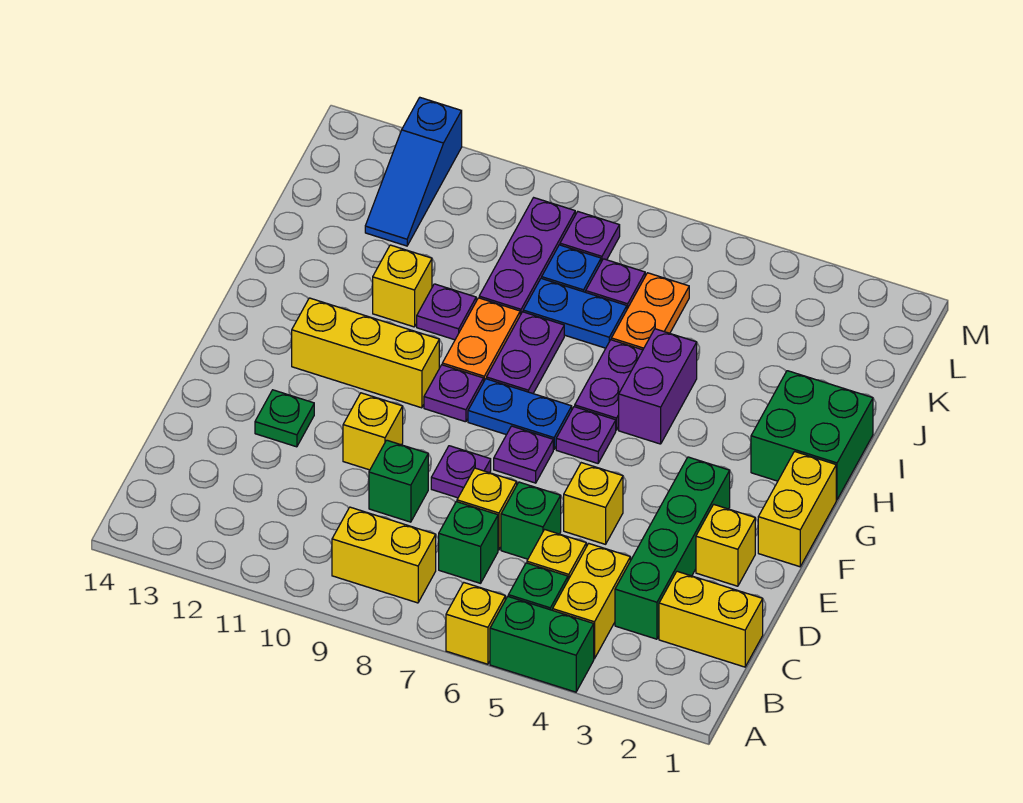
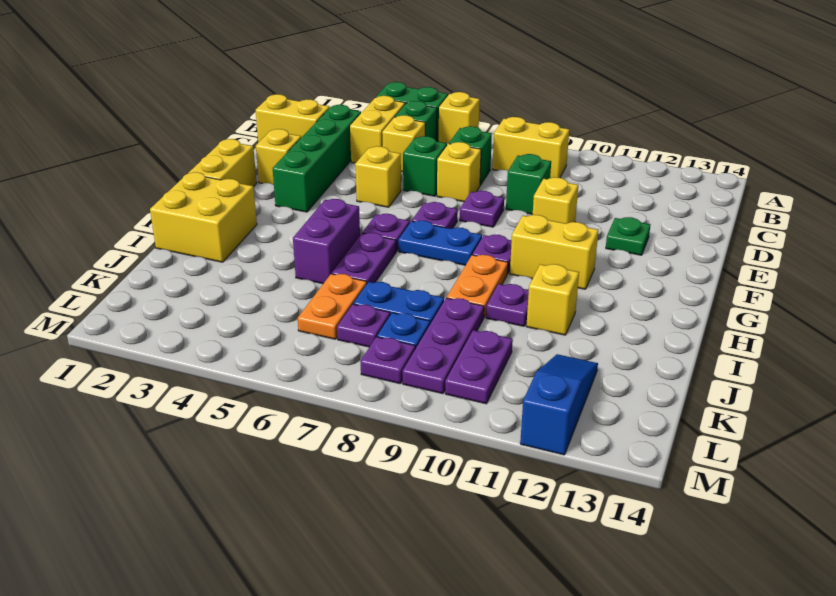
yellow brick G10:G12 level 1 -> yellow brick G10:G11 level 1
green brick H1:I2 level 1 -> yellow brick H1:I2 level 1
purple plate H8:I8 level 1 -> purple plate K10:L10 level 1

